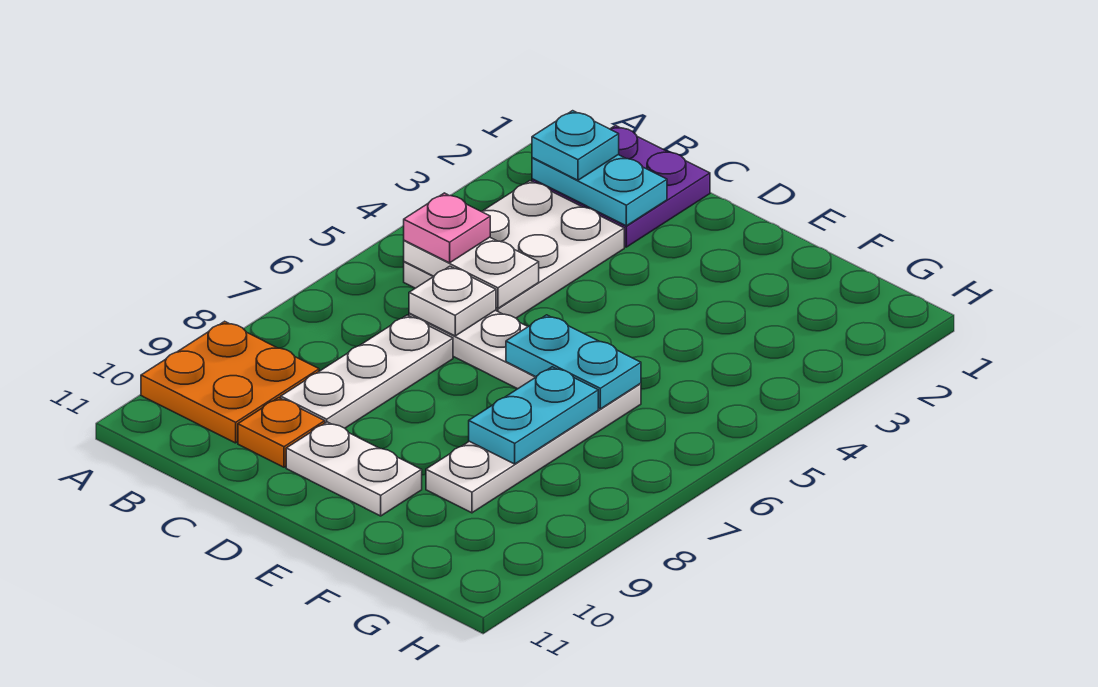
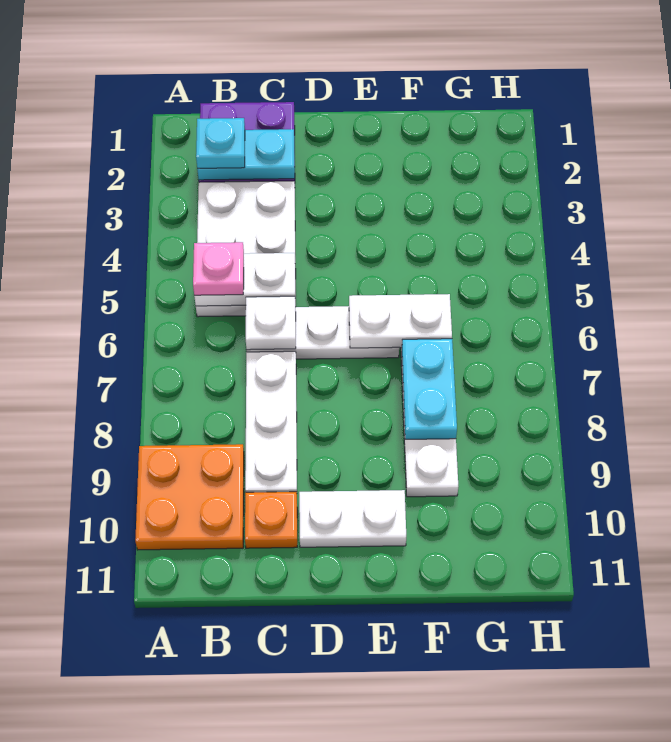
cyan plate E6:F6 level 2 -> white plate E6:F6 level 2

